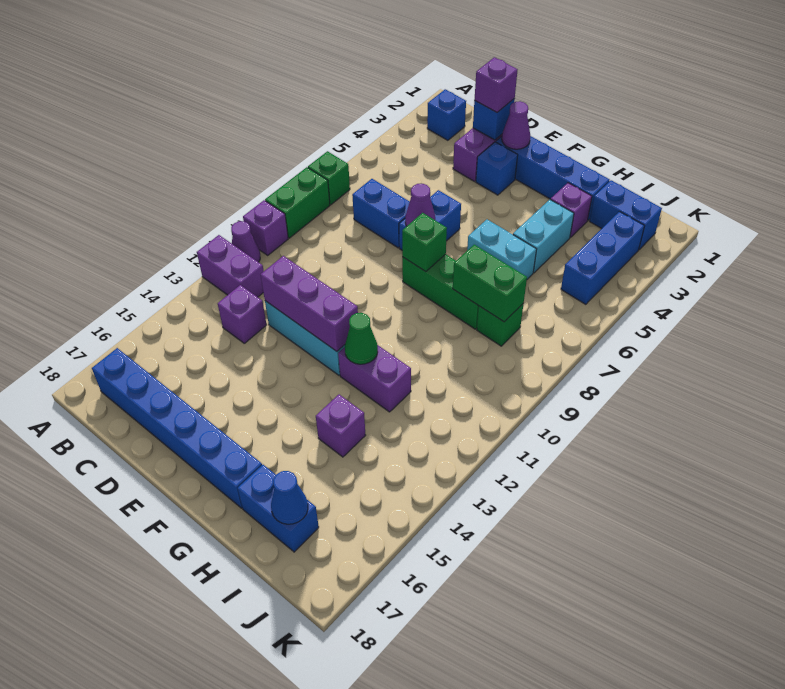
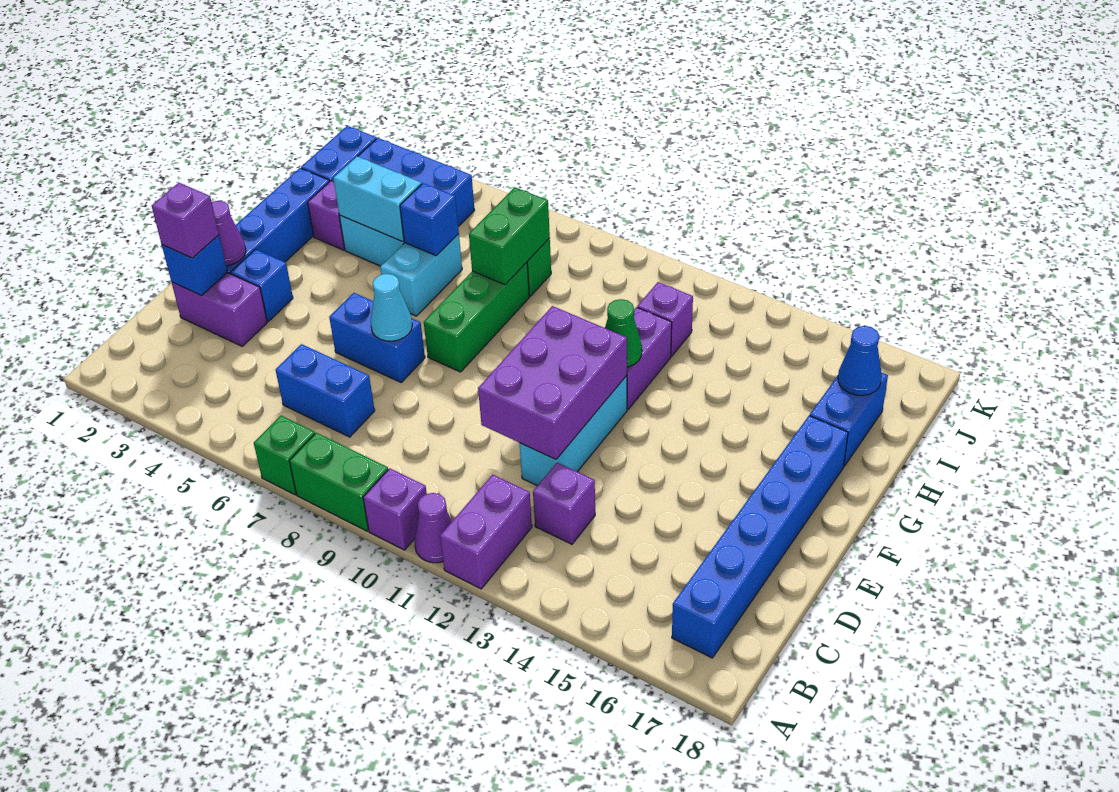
blue brick B2 level 1 -> blue brick H6 level 2
blue brick C7:D7 level 1 -> blue brick C6:C7 level 1
purple brick D12:F12 level 2 -> purple brick D11:F12 level 2
purple cone E7 level 2 -> cyan cone E7 level 2
green brick F8 level 2 -> none
none -> cyan brick H4:H5 level 2
purple brick H14 level 1 -> purple brick I12 level 1

